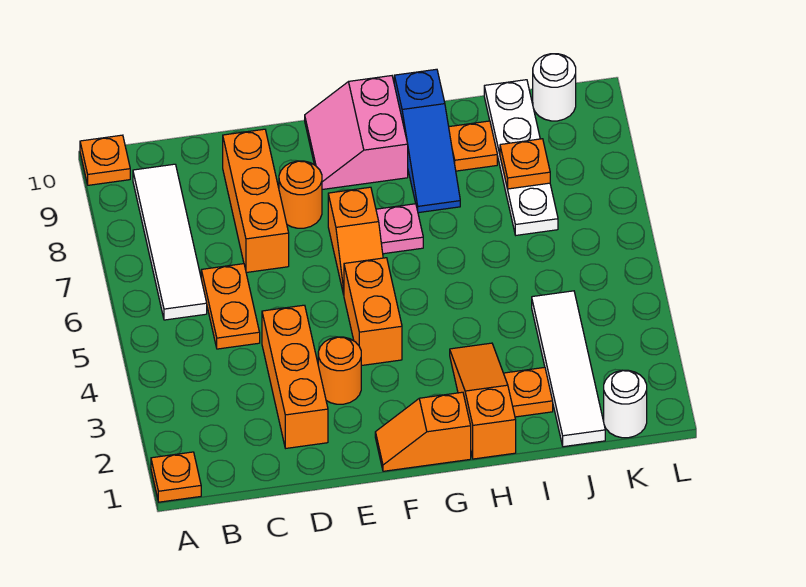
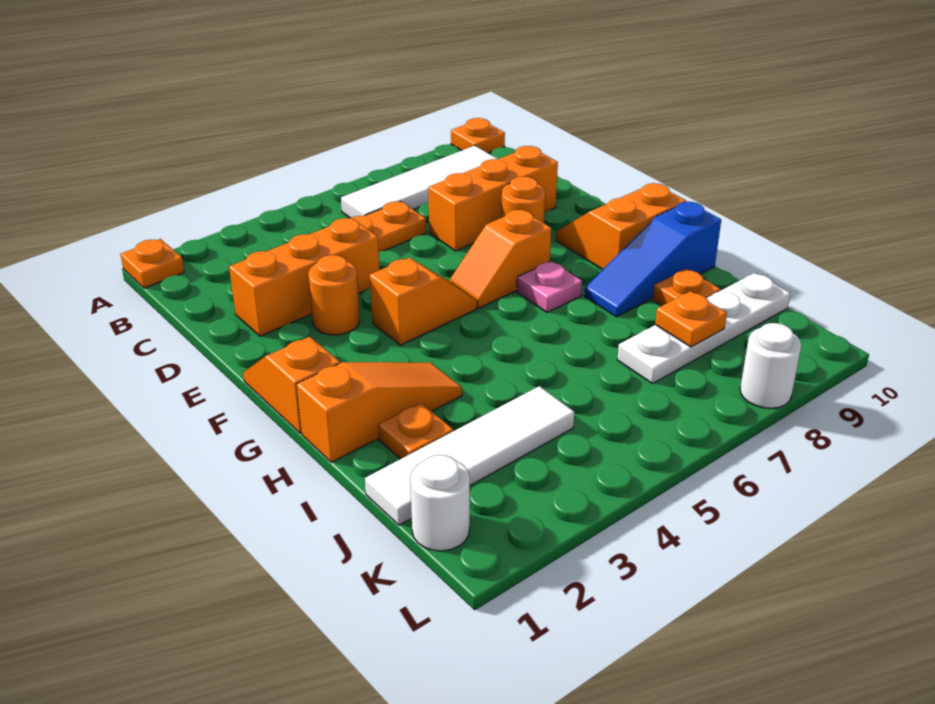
orange brick F4:F5 level 1 -> orange slope F4:F5 level 1 top 4
pink slope F9:G10 level 1 top G -> orange slope F9:G10 level 1 top G
white round brick K10 level 1 -> white round brick L8 level 1

